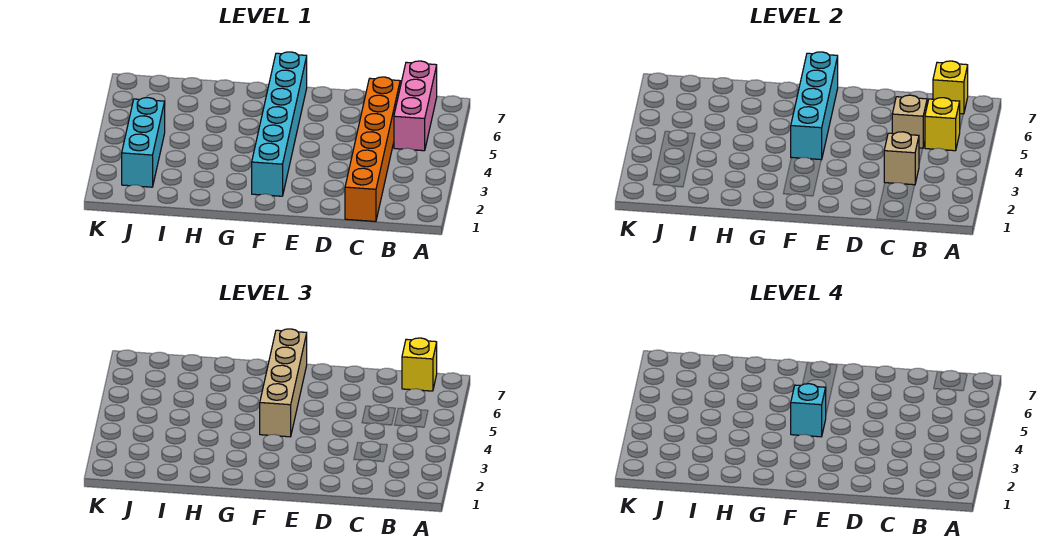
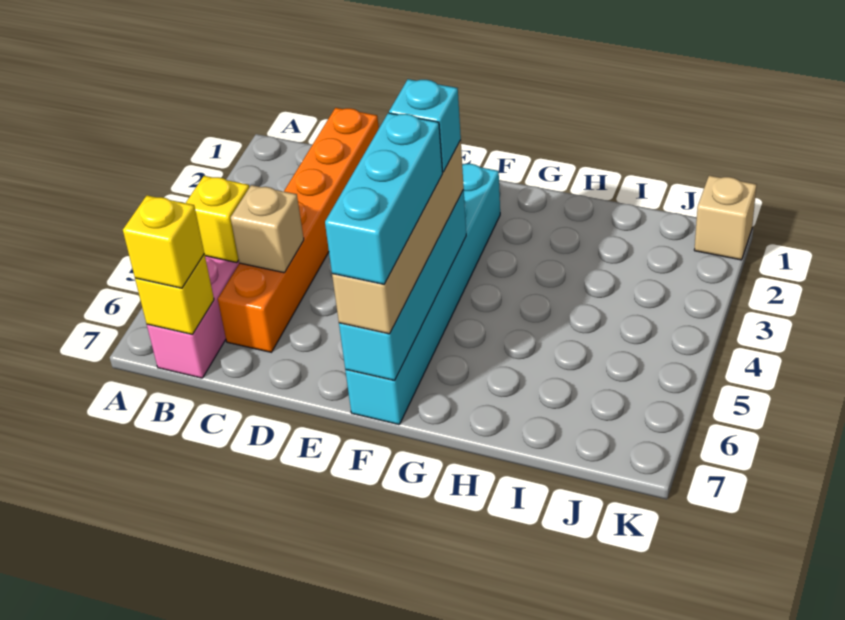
tan brick C3 level 2 -> tan brick K1 level 1
cyan brick J2:J4 level 1 -> cyan brick F5:F7 level 4

